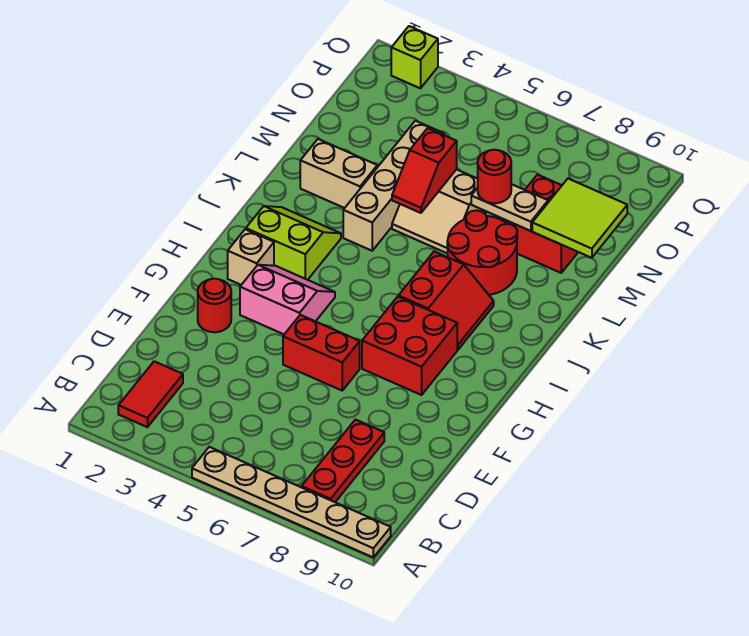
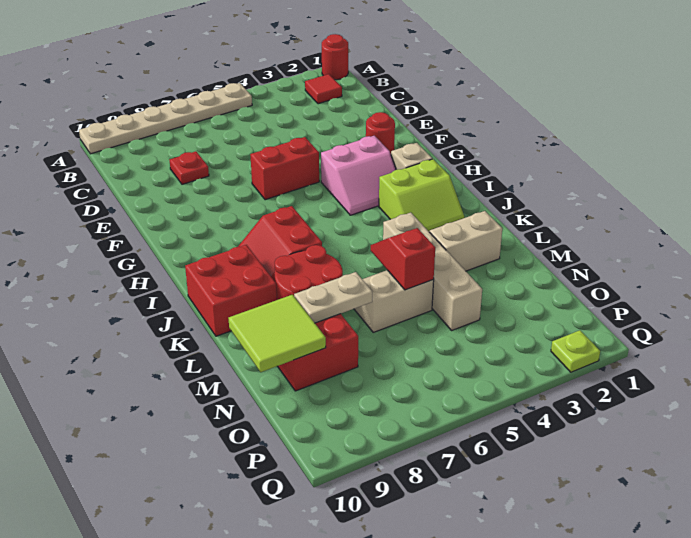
red tile B2:C2 level 1 -> red tile B2 level 1
red plate B8:D8 level 1 -> red plate D8 level 1
red brick G7:H8 level 1 -> red brick J9:K10 level 1
red round brick M7 level 3 -> red round brick A1 level 1
lime brick Q2 level 1 -> lime plate Q2 level 1

